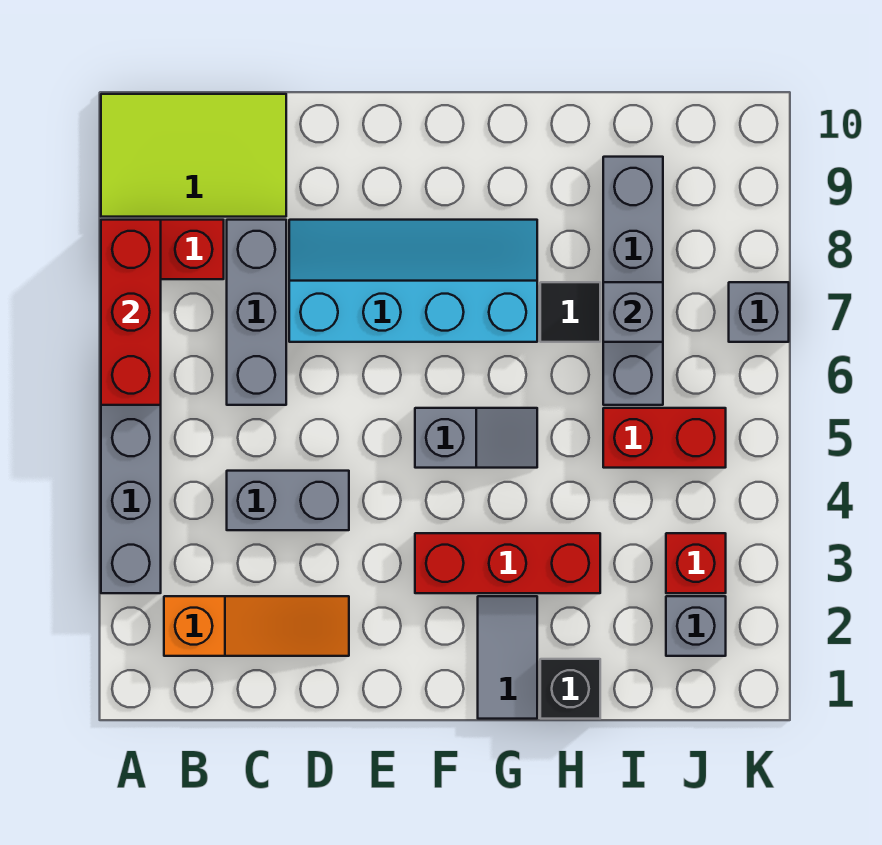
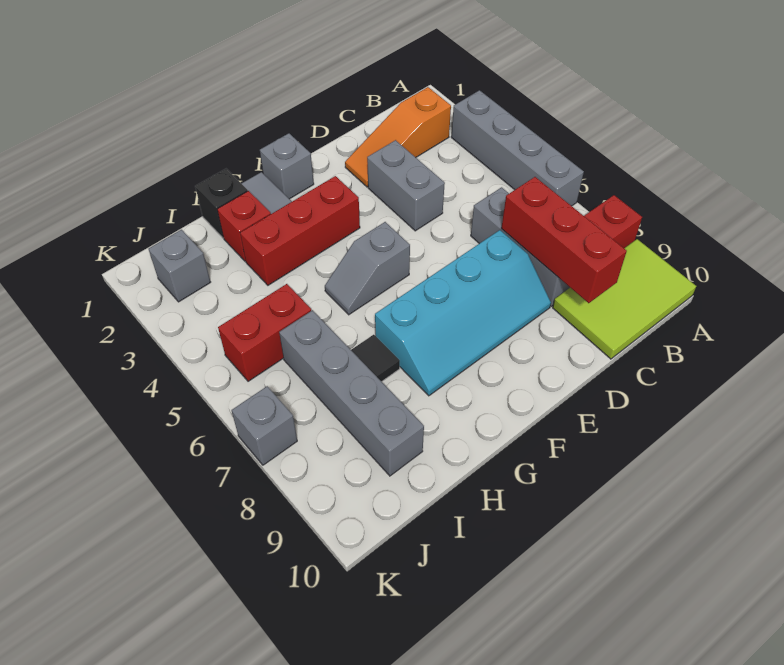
red brick A6:A8 level 2 -> red brick C7:C9 level 2
grey brick C4:D4 level 1 -> grey brick D3:D4 level 1
grey brick I7 level 2 -> grey brick F1 level 1
red brick J3 level 1 -> red brick H2 level 1

